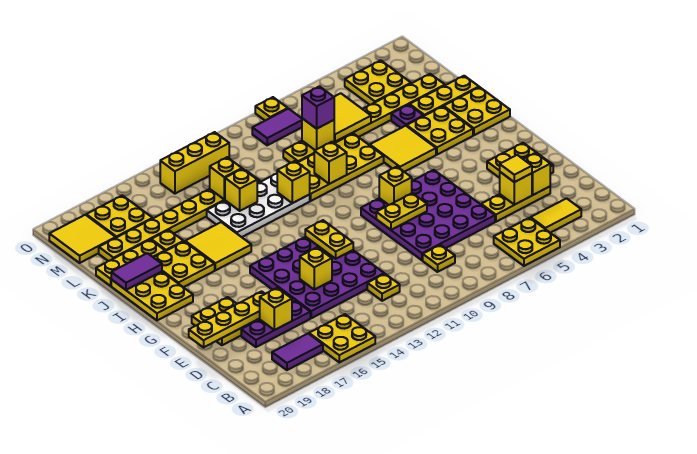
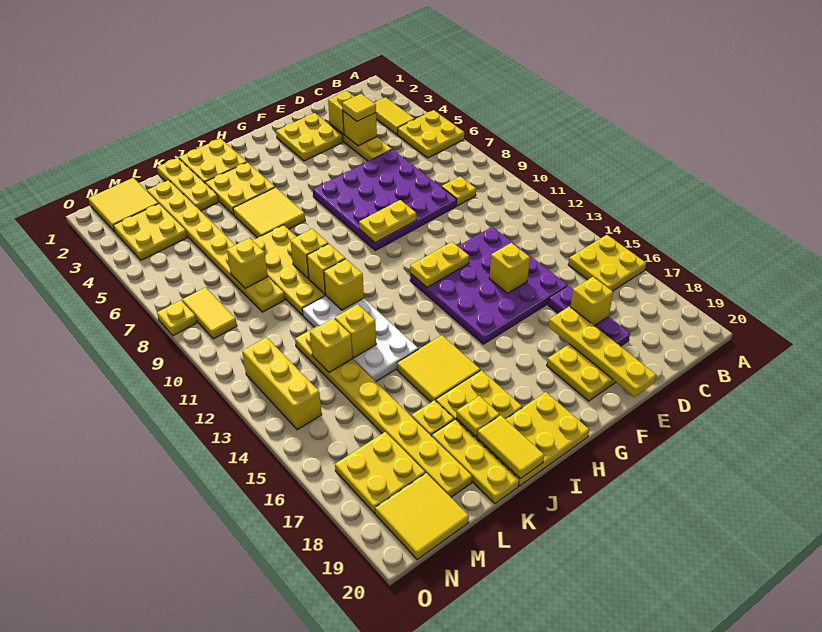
purple tile B17:B18 level 1 -> none
yellow plate C12 level 1 -> yellow plate J18 level 2
yellow plate F8:F9 level 2 -> yellow plate F9:G9 level 2
yellow brick G8 level 2 -> yellow brick J10 level 2
purple tile J19:J20 level 2 -> yellow tile J19:J20 level 2
purple plate K4 level 1 -> none
yellow tile L6:M7 level 2 -> yellow tile M1:N2 level 1
purple brick L8 level 3 -> none
purple tile N8:N9 level 1 -> yellow tile N8:N9 level 1

